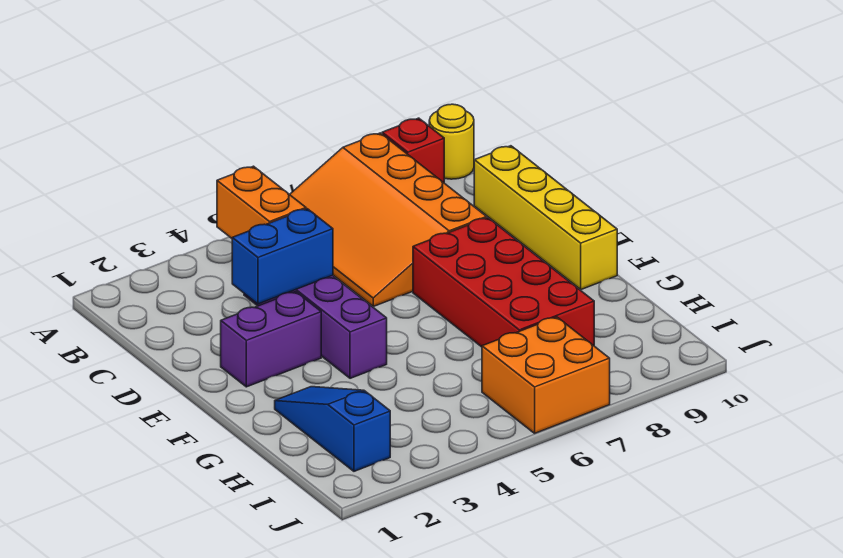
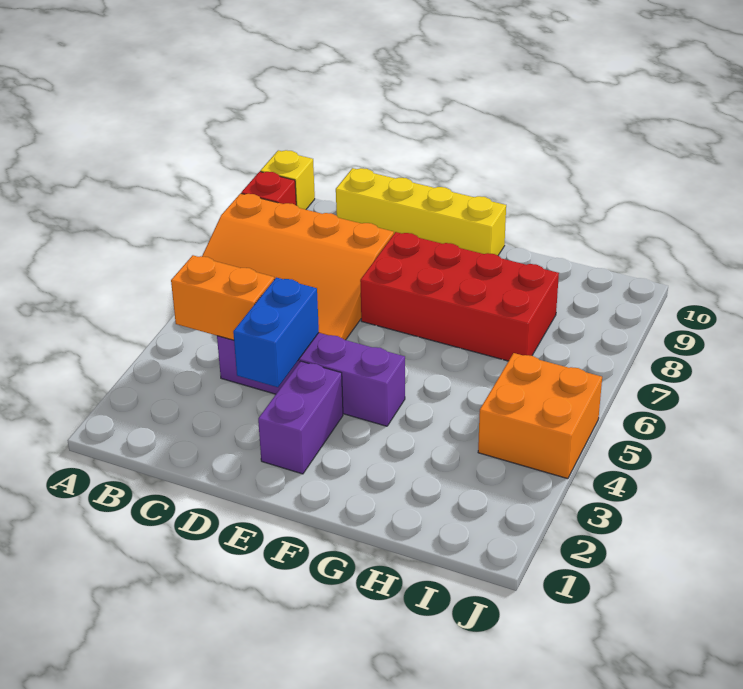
yellow round brick A10 level 1 -> yellow brick A10 level 1
blue slope G2:I2 level 1 top I -> none
orange brick I6:J7 level 1 -> orange brick I4:J5 level 1

